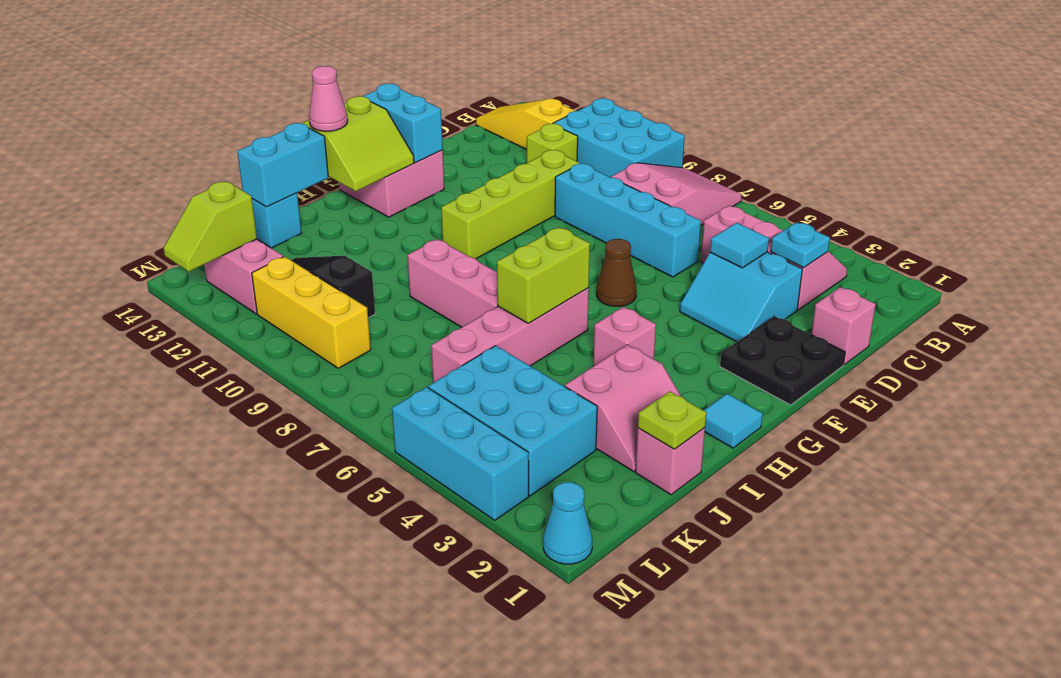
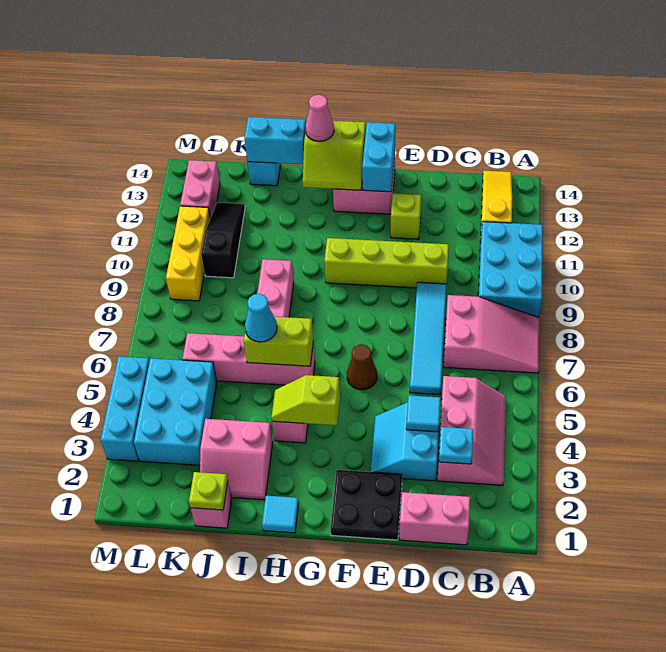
lime brick C11 level 1 -> lime brick E12 level 1
pink brick D1 level 1 -> pink brick C1:D1 level 1
cyan brick D6:D9 level 1 -> cyan tile D6:D9 level 1
lime slope L13:M13 level 2 top L -> lime slope G4:H4 level 2 top G
cyan cone M1 level 1 -> cyan cone I6 level 3

